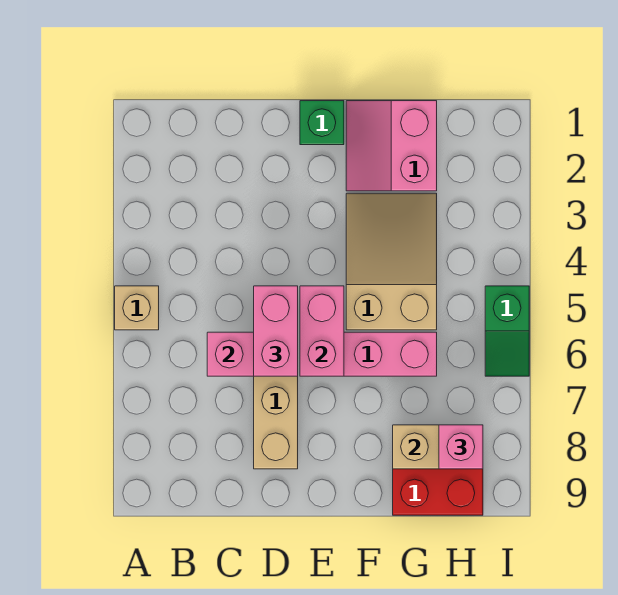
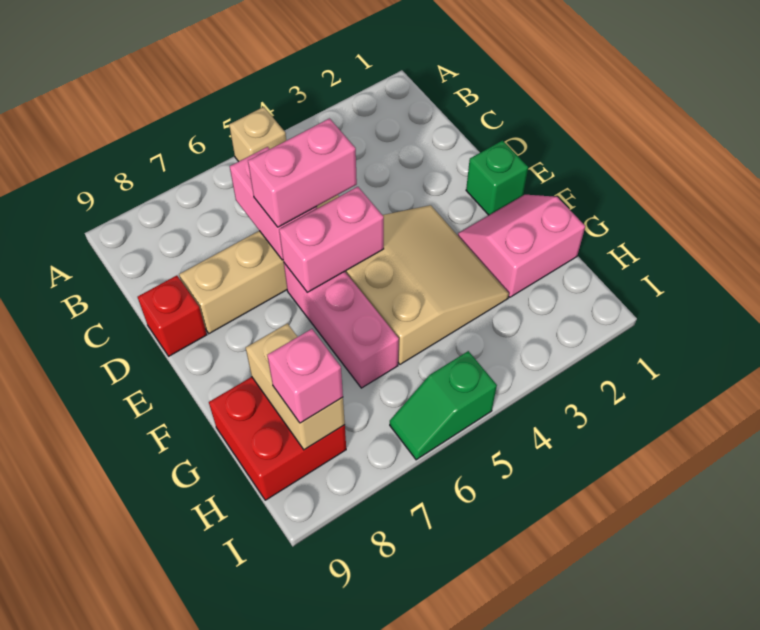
none -> red brick D9 level 1
tan slope F3:G5 level 1 top 5 -> tan slope E3:G5 level 1 top 5

